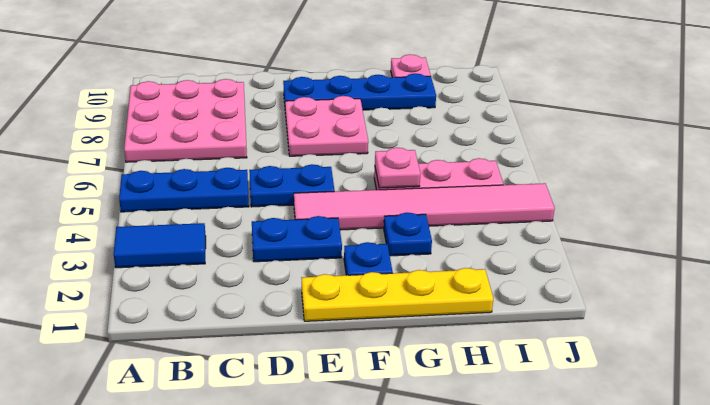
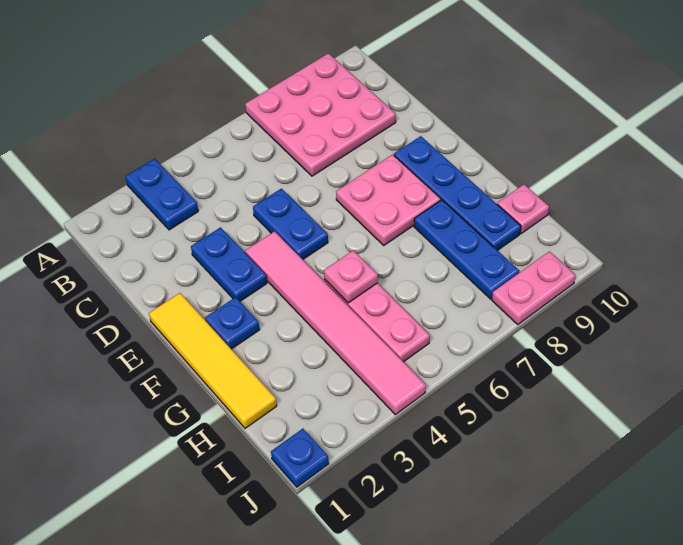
blue tile A3:B3 level 1 -> blue plate A3:B3 level 1
blue plate A5:C5 level 1 -> blue plate G8:I8 level 1
yellow plate E1:H1 level 1 -> yellow tile E1:H1 level 1
blue plate G3 level 1 -> blue plate J1 level 1
none -> pink plate J8:J9 level 1

